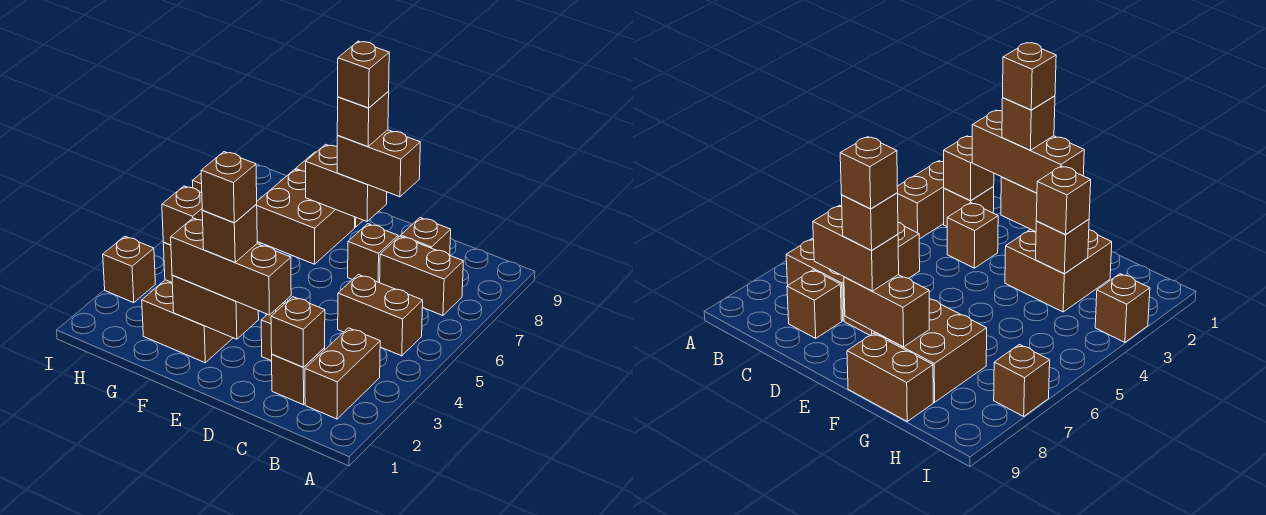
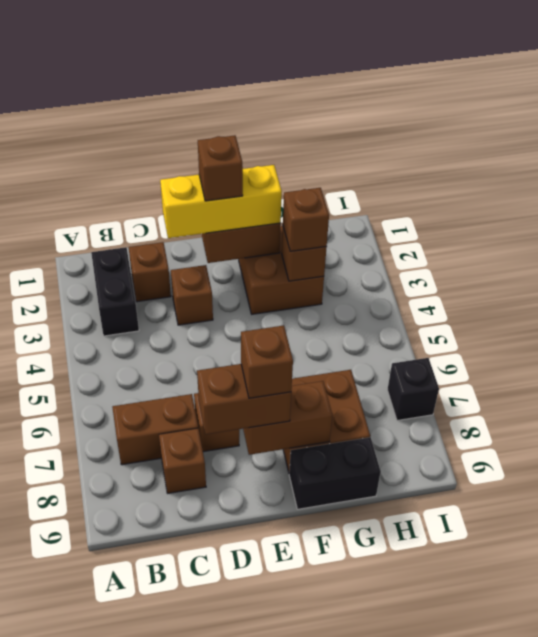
brown brick B2:B3 level 1 -> black brick B2:B3 level 1
brown brick B5:C5 level 1 -> none
brown brick C2 level 2 -> none
brown brick D2:F2 level 3 -> yellow brick D2:F2 level 3
brown brick E2 level 5 -> none
brown brick E8 level 5 -> none
brown brick F9:G9 level 1 -> black brick F9:G9 level 1
brown brick I3 level 1 -> none
brown brick I7 level 1 -> black brick I7 level 1

